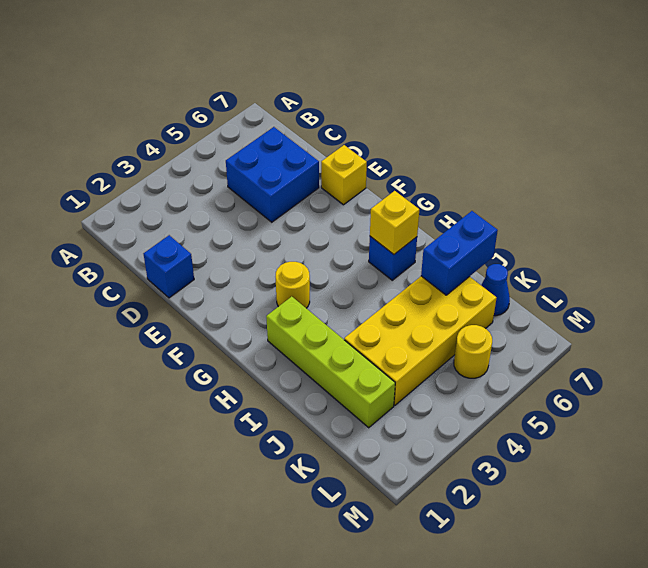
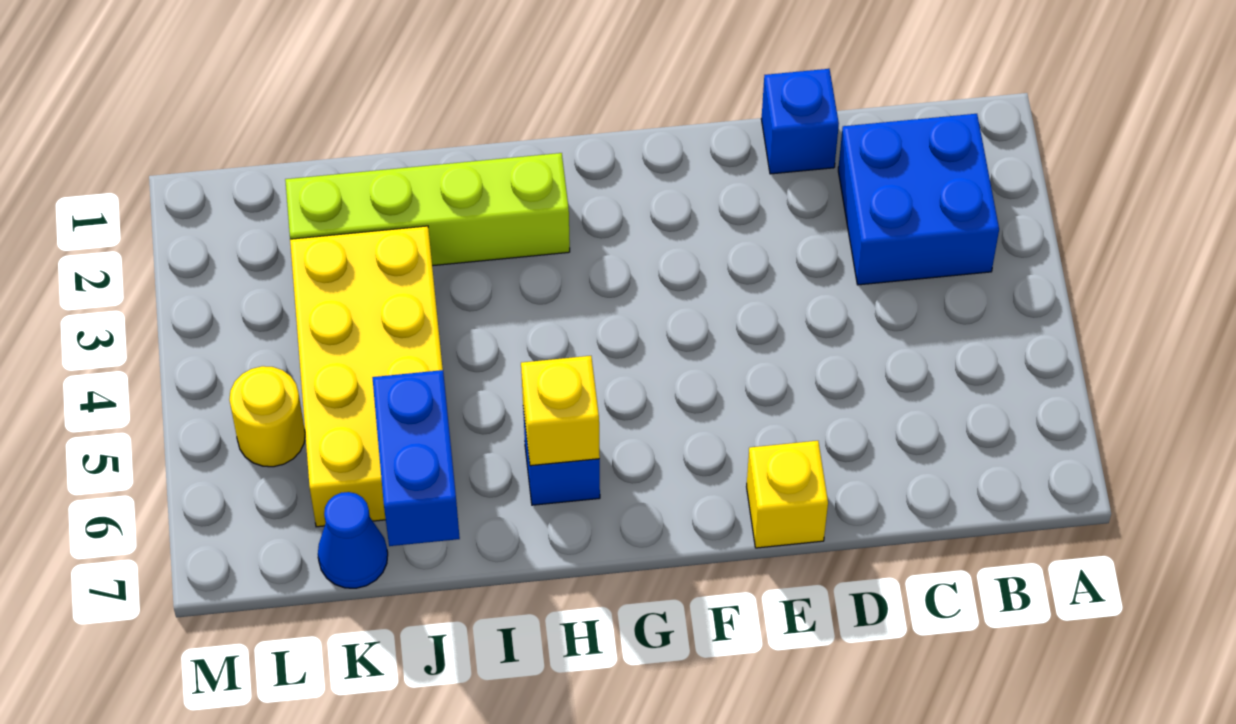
blue brick C5:D6 level 1 -> blue brick B2:C3 level 1
yellow round brick G3 level 1 -> none

